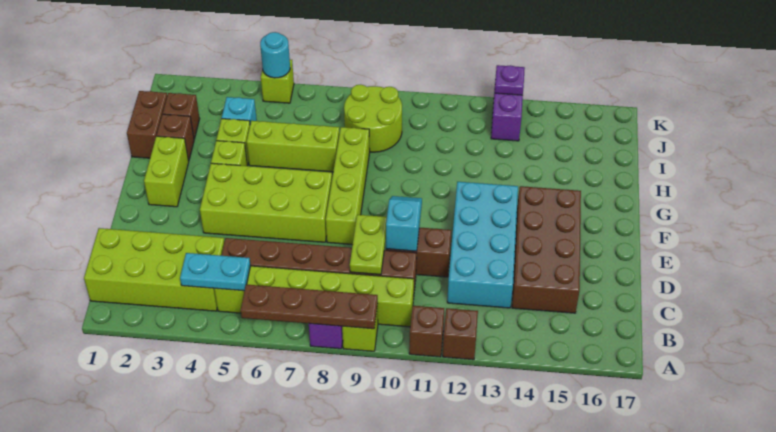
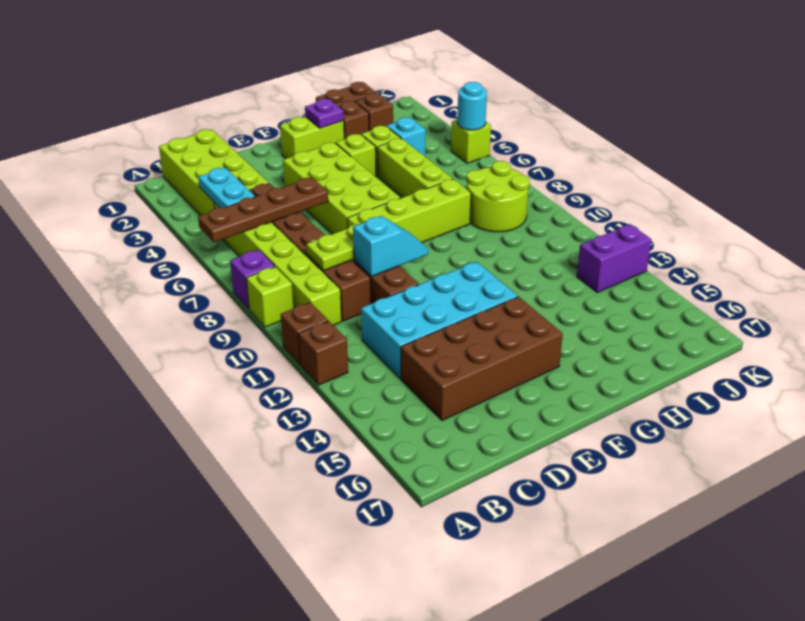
brown plate A6:A9 level 2 -> brown plate A6:D6 level 2
purple plate K13 level 2 -> purple plate G2 level 2

